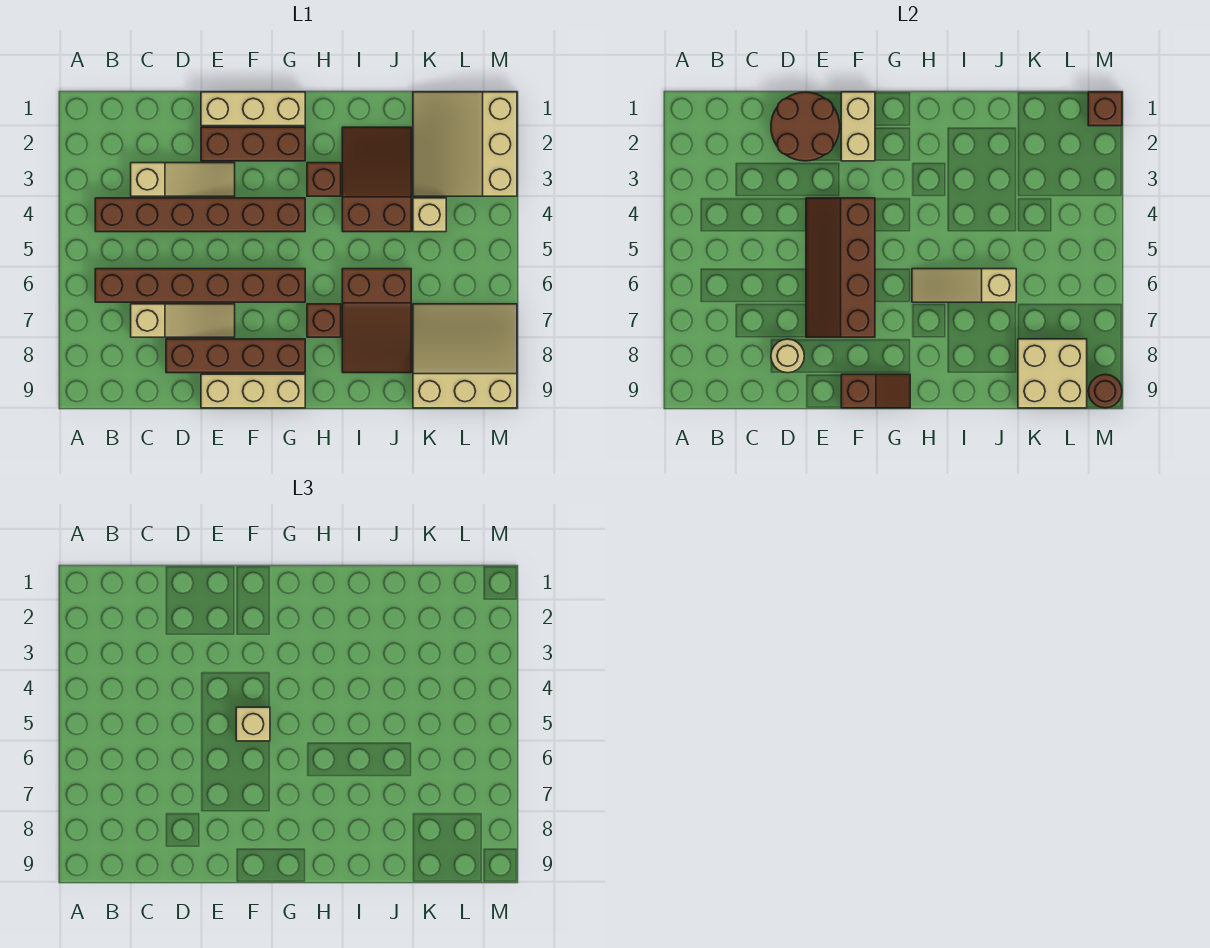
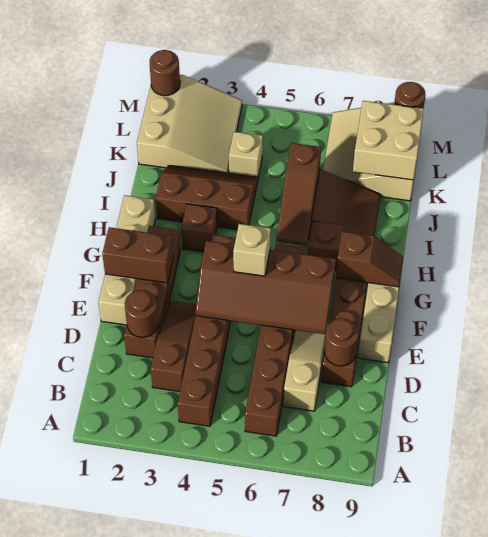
tan slope C3:E3 level 1 top C -> brown slope C3:E3 level 1 top C
brown round brick D1:E2 level 2 -> brown round brick D2 level 2
tan round brick D8 level 2 -> brown round brick D8 level 2
tan brick E1:G1 level 1 -> tan brick E1:H1 level 1
brown brick E2:G2 level 1 -> brown brick D2:G2 level 1
tan brick F1:F2 level 2 -> brown brick F1:F2 level 2
brown slope F9:G9 level 2 top F -> brown slope G8:G9 level 2 top 8
tan slope H6:J6 level 2 top J -> brown slope H6:J6 level 2 top J
brown slope I2:J4 level 1 top 4 -> brown slope I2:J4 level 1 top I
tan slope K1:M3 level 1 top M -> tan slope K1:M3 level 1 top 1
brown brick M1 level 2 -> brown round brick M1 level 2

